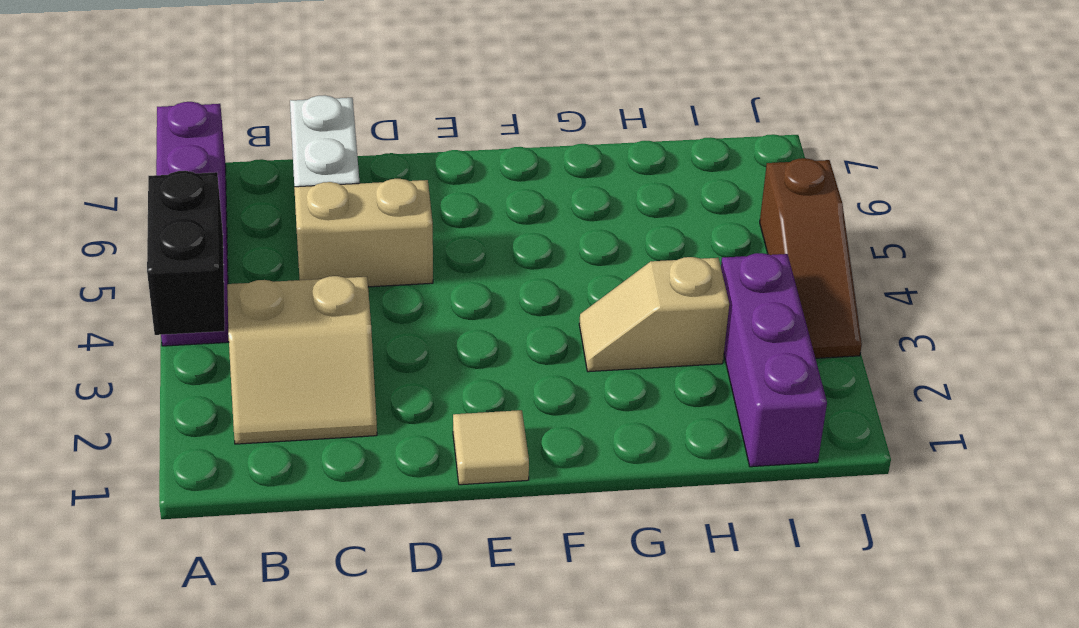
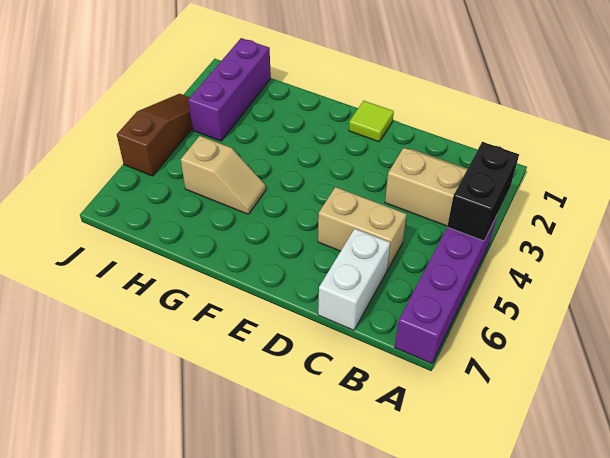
tan tile E1 level 1 -> lime tile E1 level 1
tan slope G3:H3 level 1 top H -> tan slope G5:H5 level 1 top H

